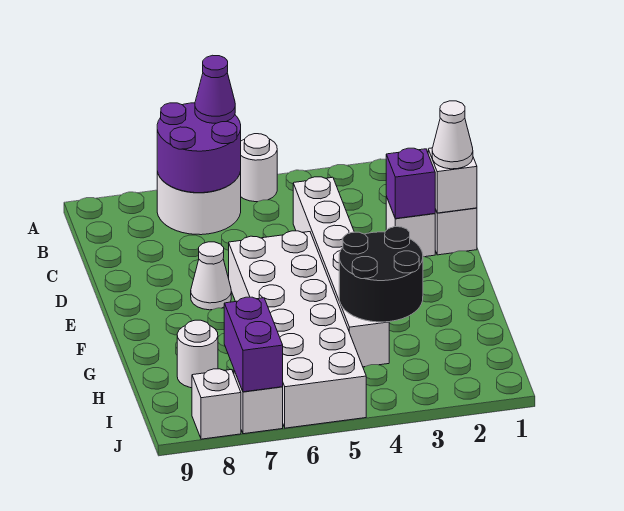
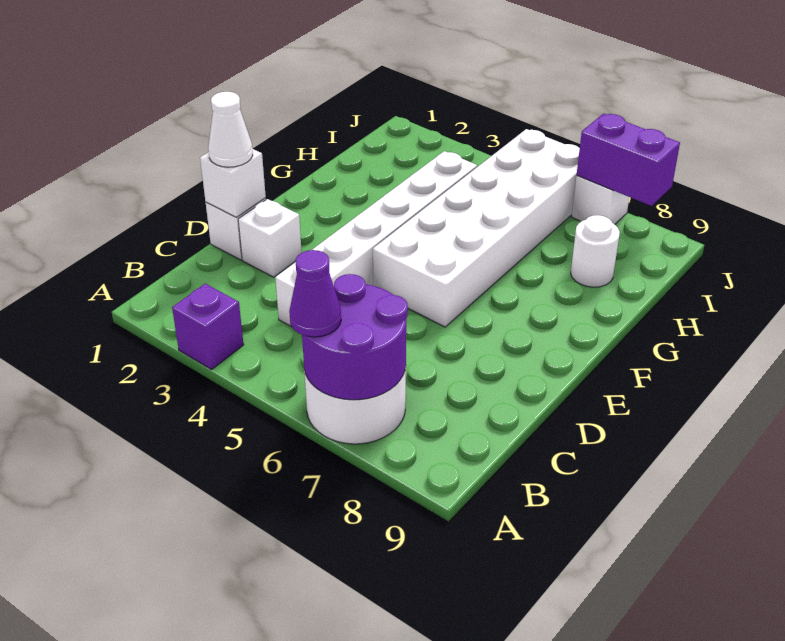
white round brick A5 level 1 -> none
purple brick D2 level 2 -> purple brick A3 level 1
white cone E7 level 1 -> none
black round brick G3:H4 level 2 -> none
purple brick I7:J7 level 2 -> purple brick J7:J8 level 2
white brick J8 level 1 -> none

